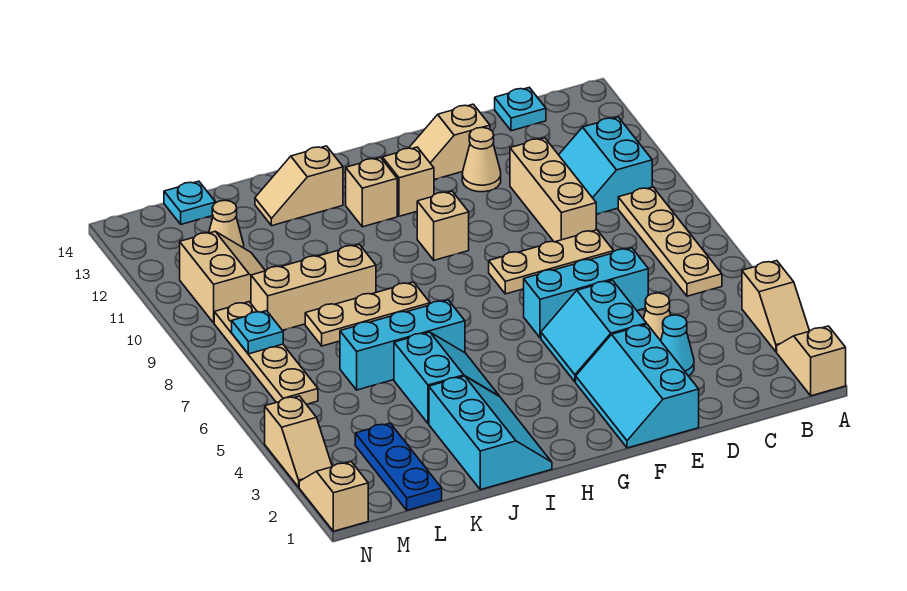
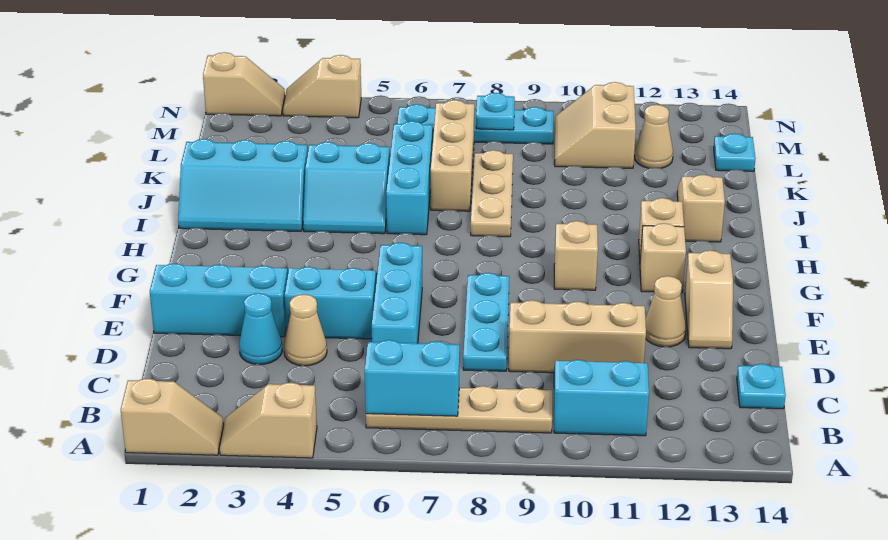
none -> cyan brick B6:B7 level 2
tan plate D8:F8 level 1 -> cyan plate D8:F8 level 1
tan slope E13:F13 level 1 top E -> tan slope E13:F13 level 1 top F
tan brick J9:L9 level 1 -> tan brick J7:L7 level 1
blue plate L1:L3 level 1 -> none
tan slope L10:M11 level 1 top M -> tan slope L10:M11 level 1 top 11
tan plate M6:M9 level 1 -> cyan plate M6:M9 level 1

